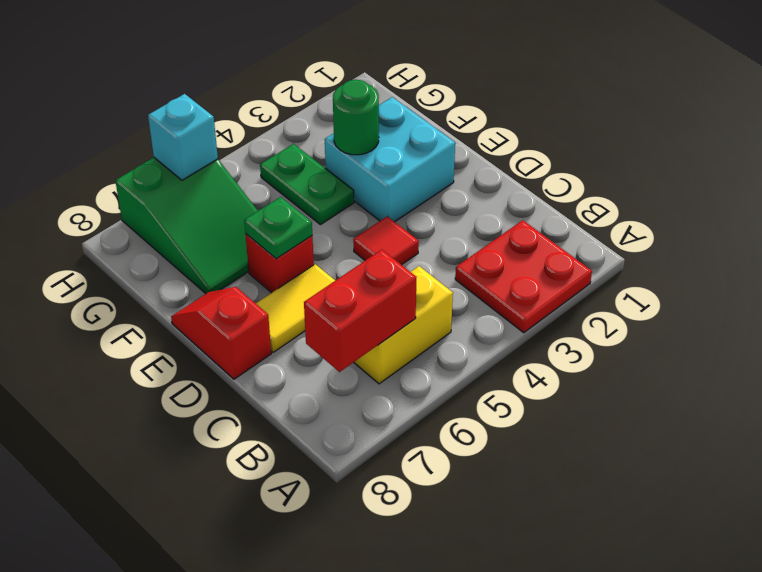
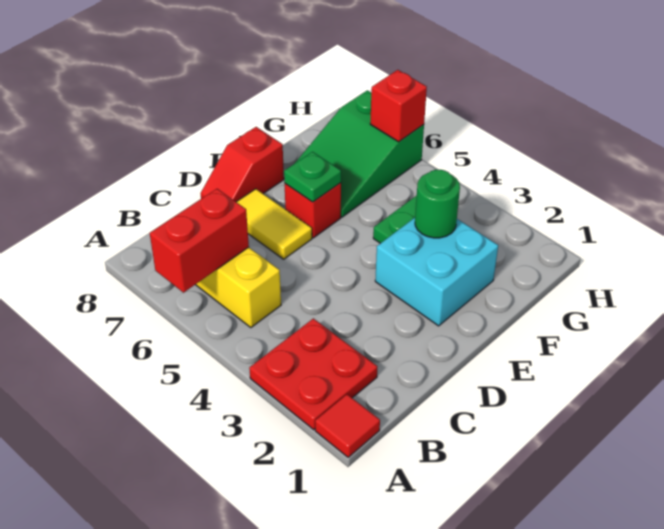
red brick B6:B7 level 2 -> red brick A6:B6 level 2
red tile D4 level 1 -> red tile A1 level 1
red slope D8:E8 level 1 top D -> red slope D8:E8 level 1 top E
cyan brick H6 level 2 -> red brick H6 level 2

